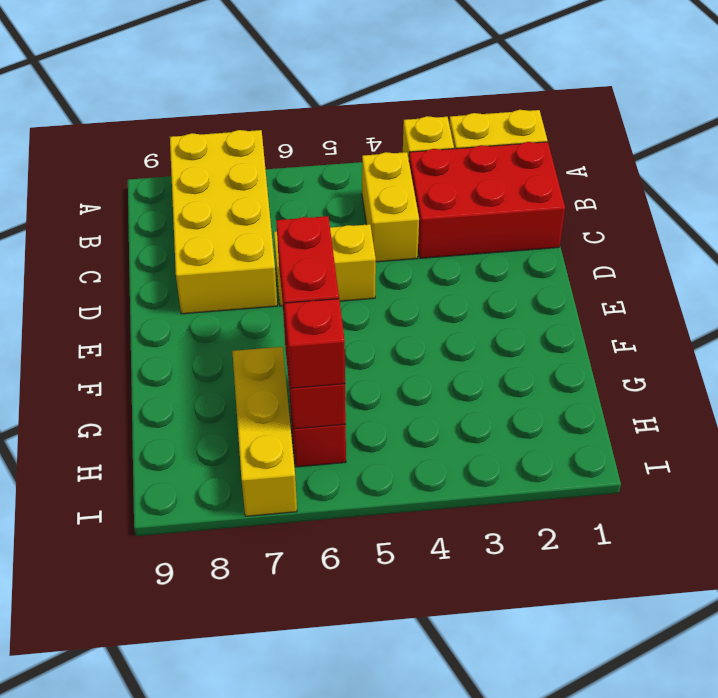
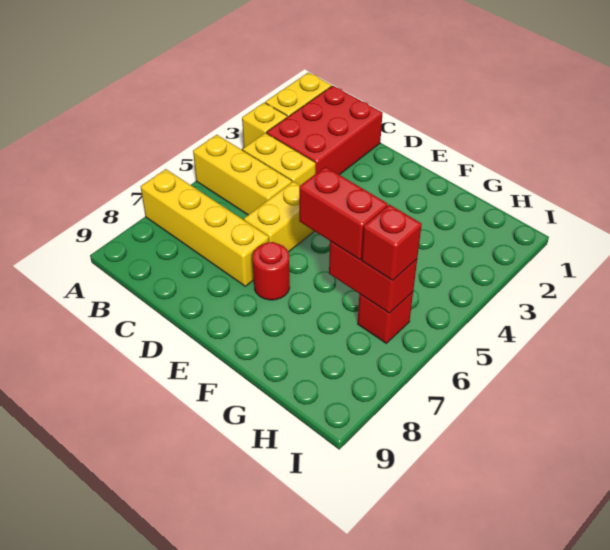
yellow brick A7:D8 level 1 -> yellow brick A7:D7 level 1
none -> red round brick E7 level 1
yellow brick G7:I7 level 1 -> yellow brick A5:C5 level 1

